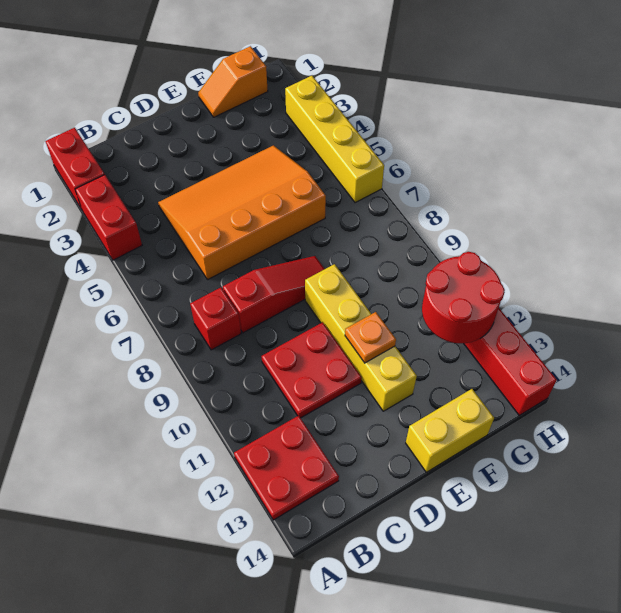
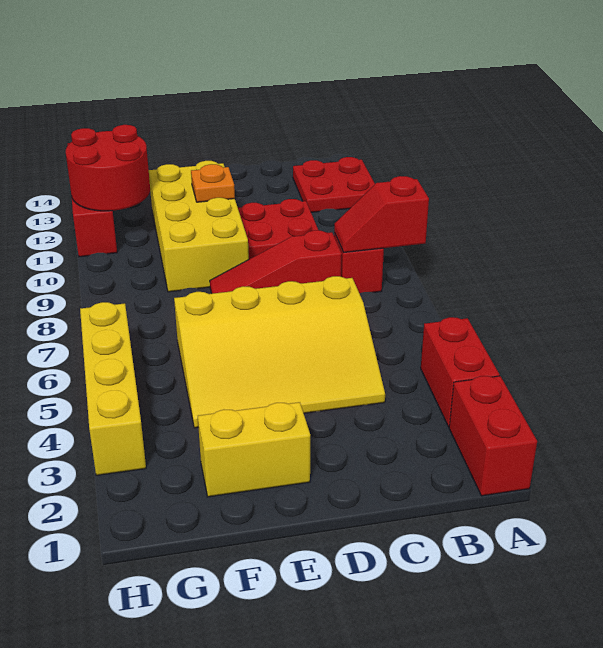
none -> red slope A8:B8 level 2 top A
orange slope C4:F6 level 1 top 6 -> yellow slope C4:F6 level 1 top 6
yellow brick E9:E12 level 1 -> yellow brick E9:F12 level 1
yellow brick E14:F14 level 1 -> yellow brick E2:F2 level 1
orange slope F1:G1 level 1 top G -> none

